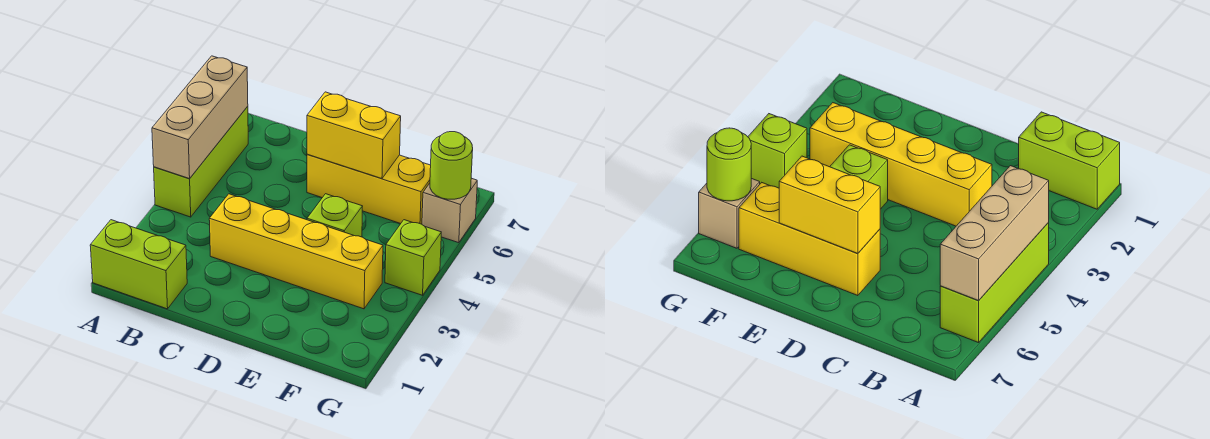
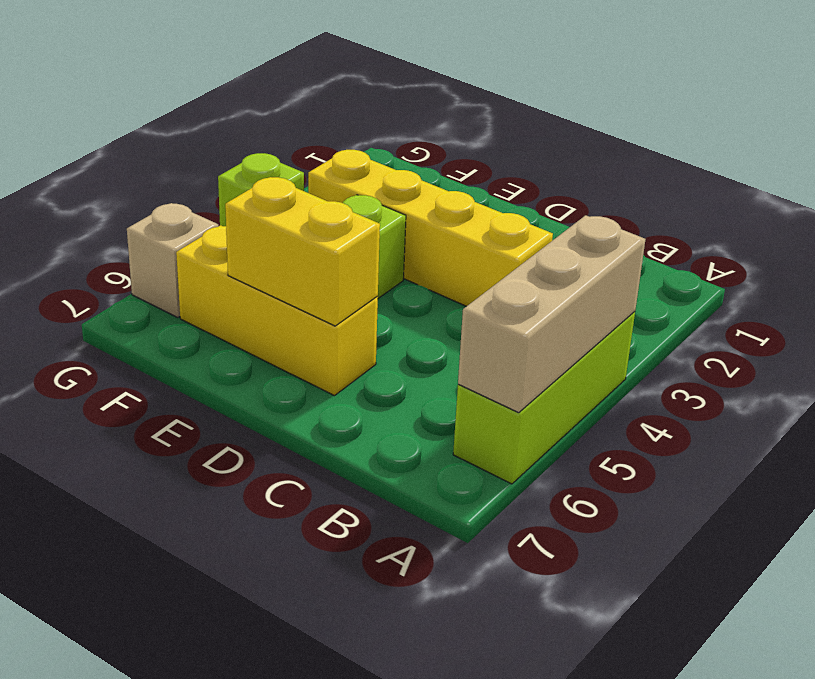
lime brick A1:B1 level 1 -> none
lime round brick G6 level 2 -> none

